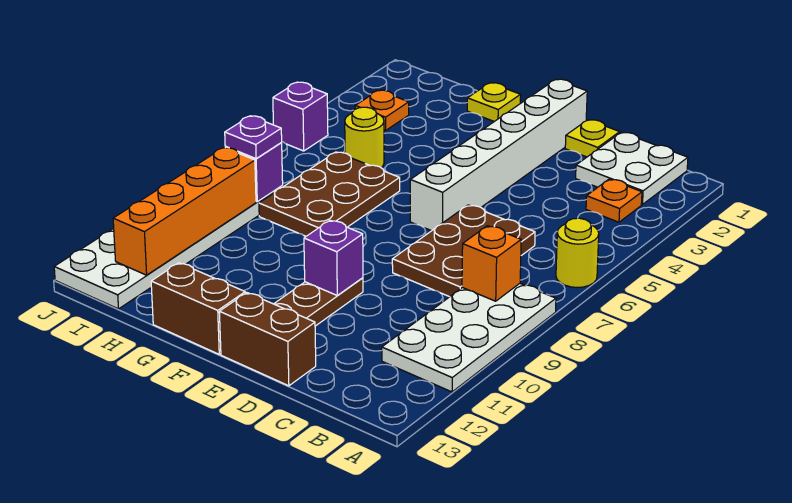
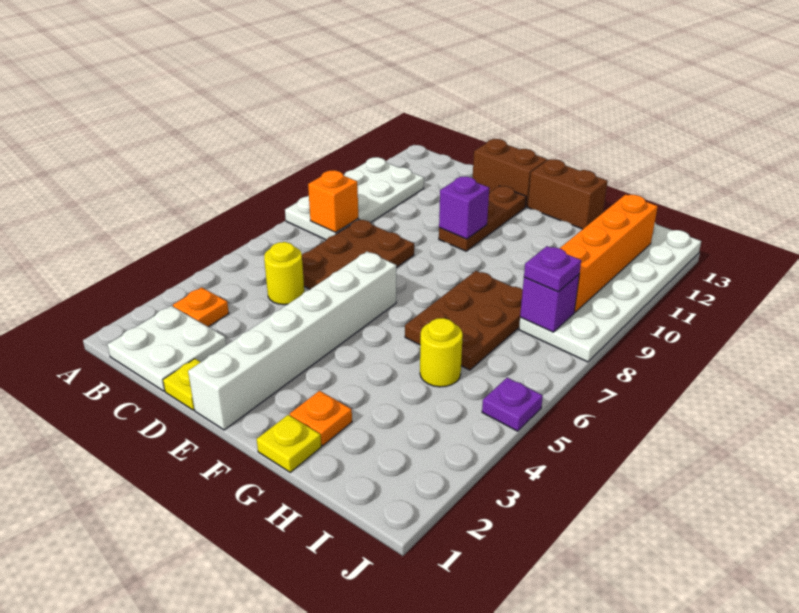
yellow round brick A6 level 1 -> yellow round brick C5 level 1
orange plate I3 level 1 -> orange plate G2 level 1
purple brick J5 level 1 -> purple plate J5 level 1

